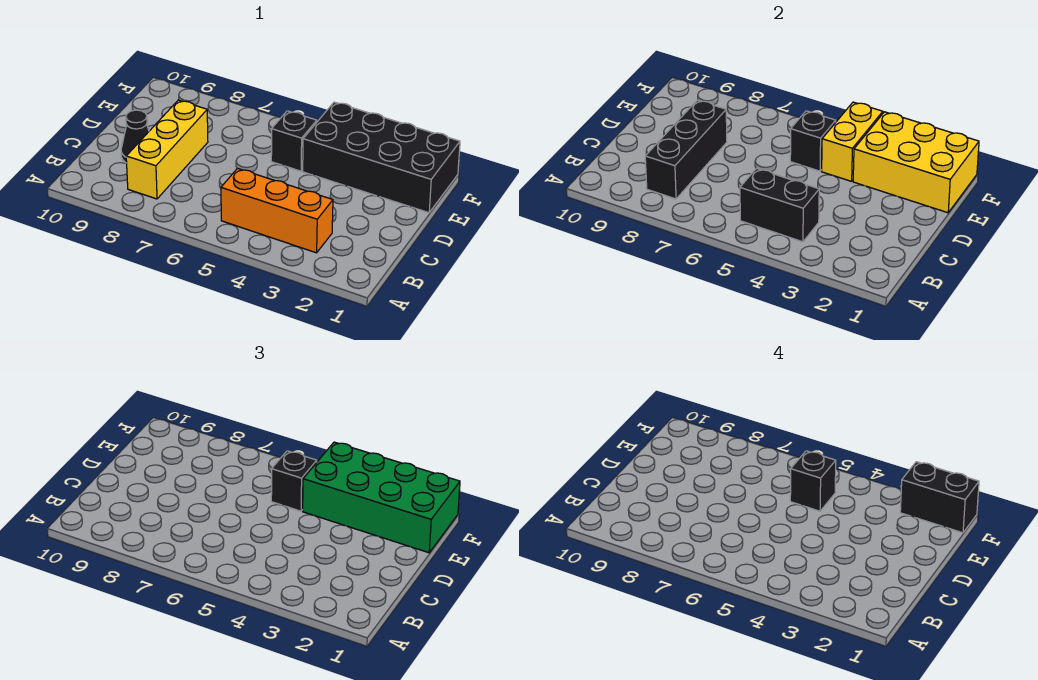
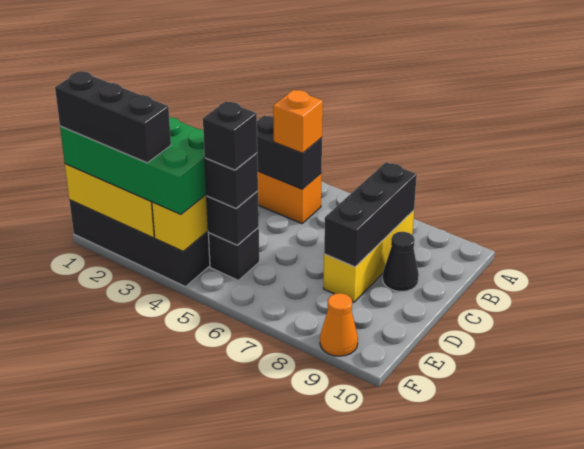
none -> orange brick B5 level 3
black brick F1:F2 level 4 -> black brick F1:F3 level 4
none -> orange cone F9 level 1

